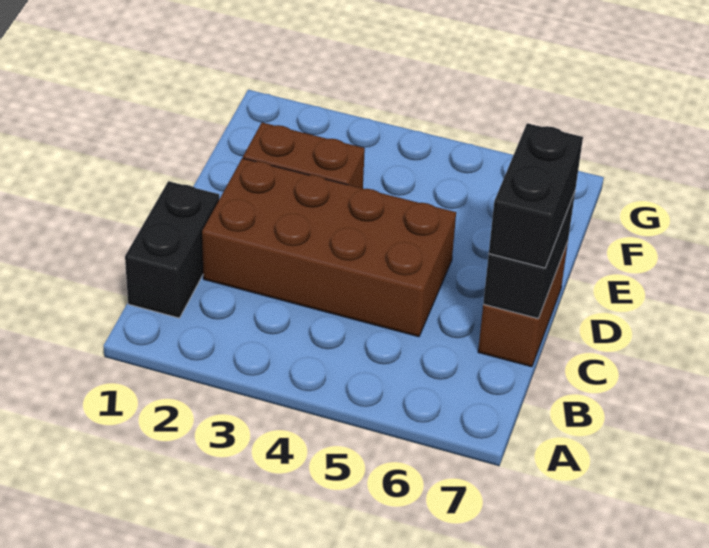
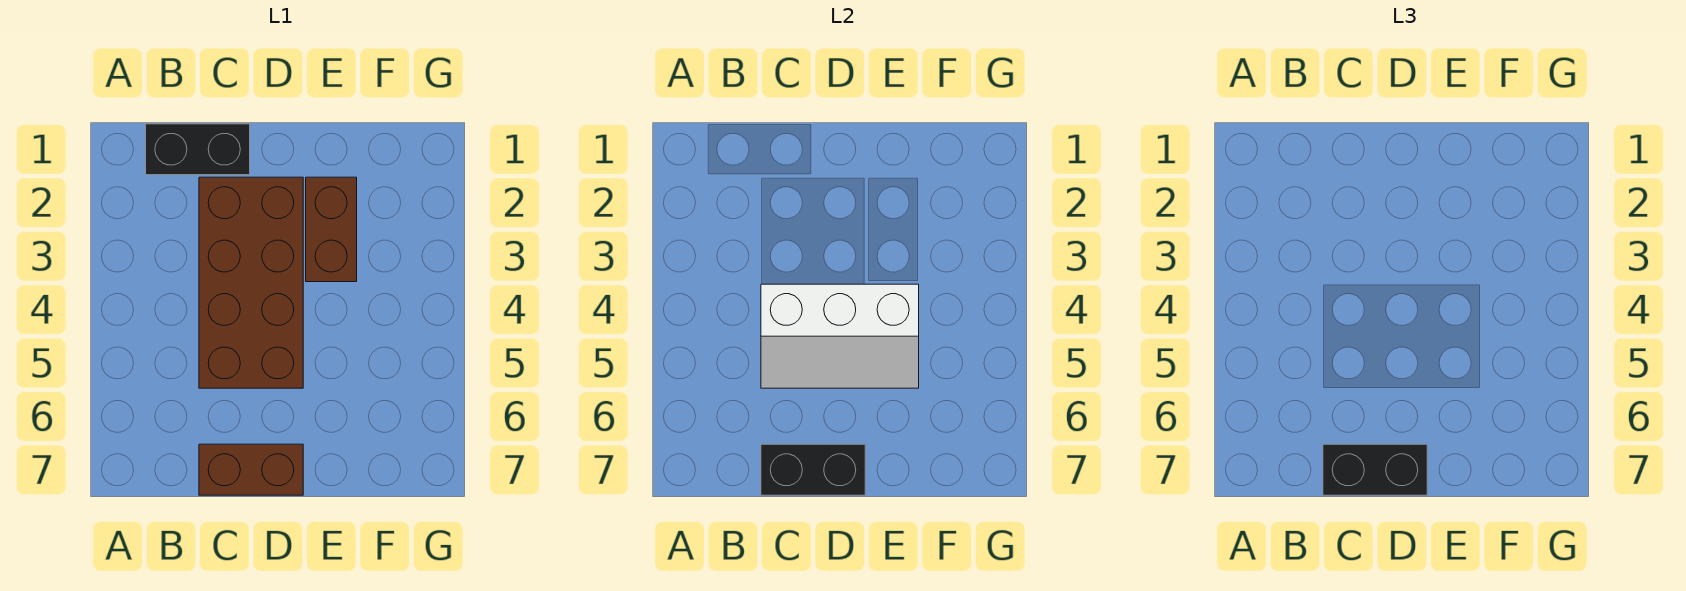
none -> white slope C4:E5 level 2 top 4

